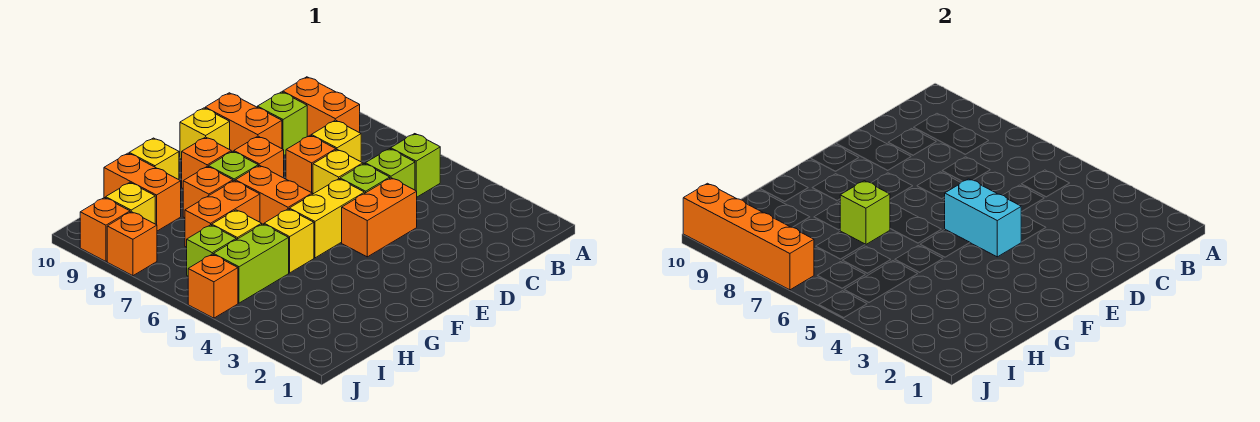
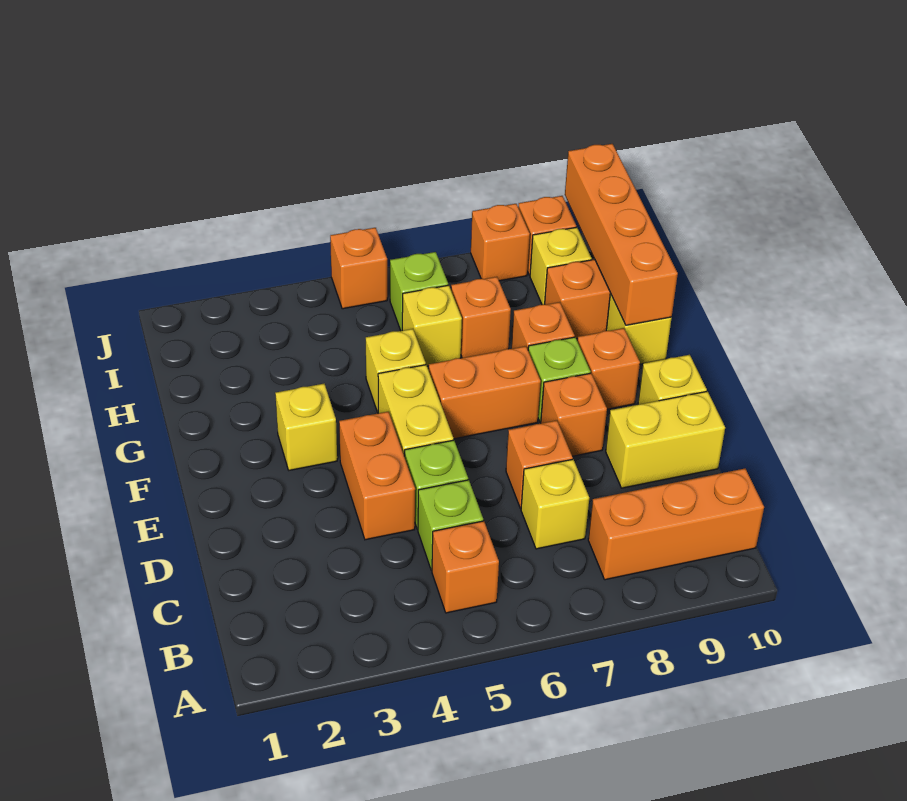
lime brick B5 level 1 -> orange brick B5 level 1
orange brick B8:B9 level 1 -> orange brick B8:B10 level 1
lime brick C9 level 1 -> none
yellow brick D6 level 1 -> yellow brick F3 level 1
orange brick D9:D10 level 1 -> yellow brick D9:D10 level 1
cyan brick E4:E5 level 2 -> none
orange brick G7:H7 level 1 -> orange brick H7 level 1
lime brick G7 level 2 -> none
lime brick H5:I5 level 1 -> none
orange brick J7:J10 level 2 -> orange brick G10:J10 level 2

